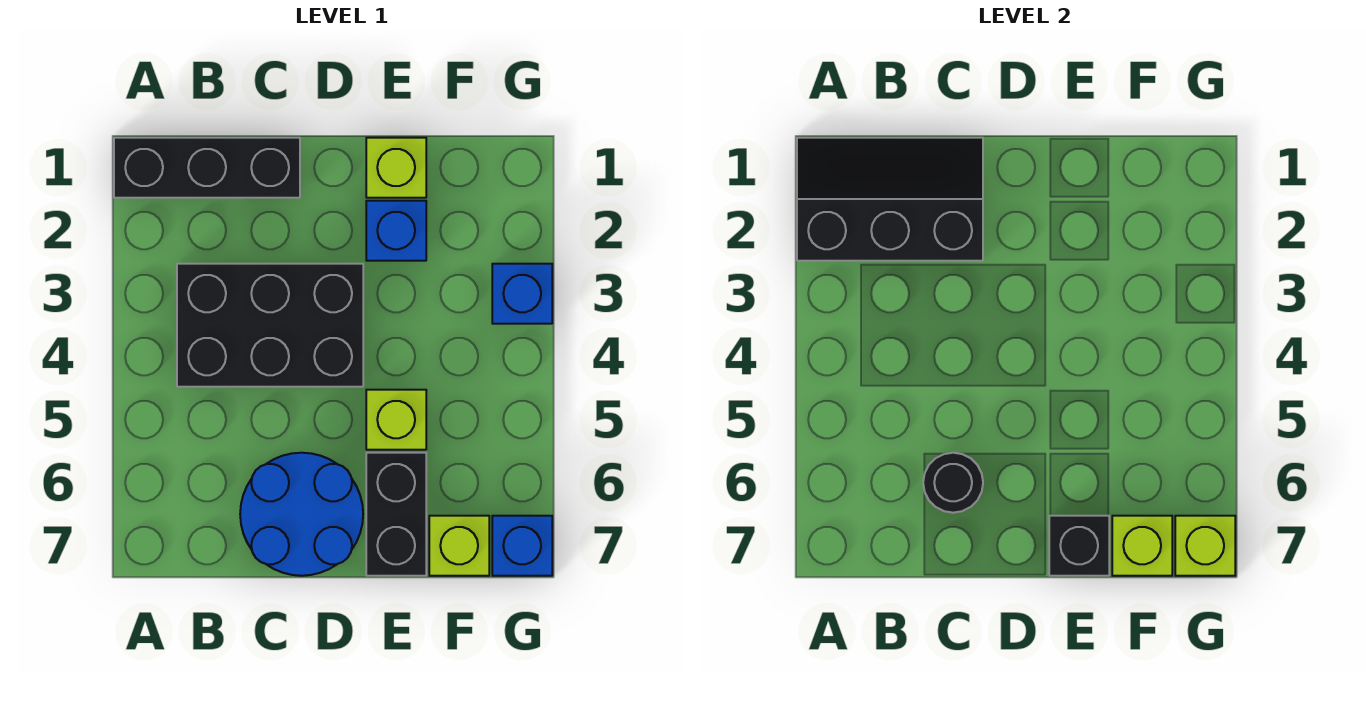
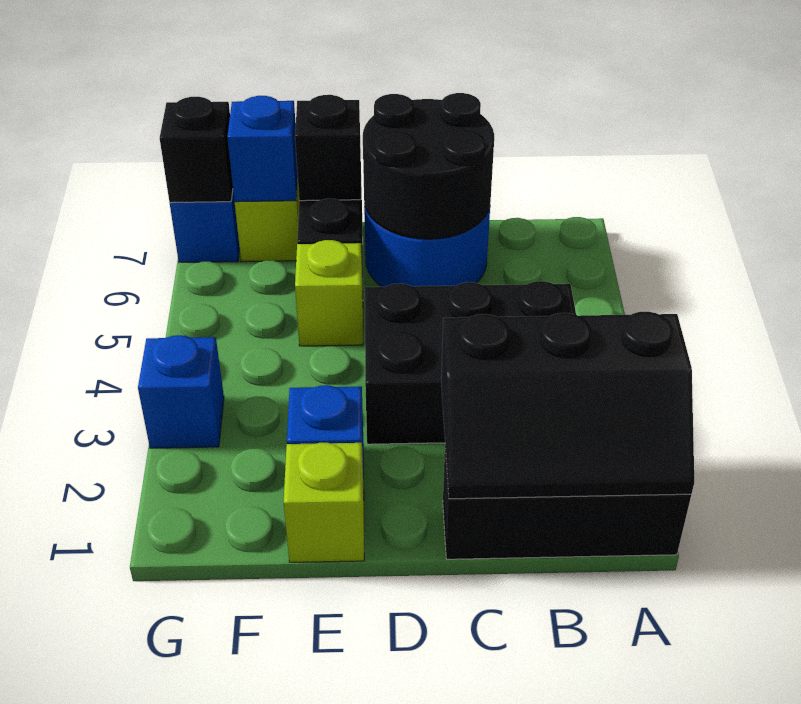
black round brick C6 level 2 -> black round brick C6:D7 level 2
lime brick F7 level 2 -> blue brick F7 level 2
lime brick G7 level 2 -> black brick G7 level 2

